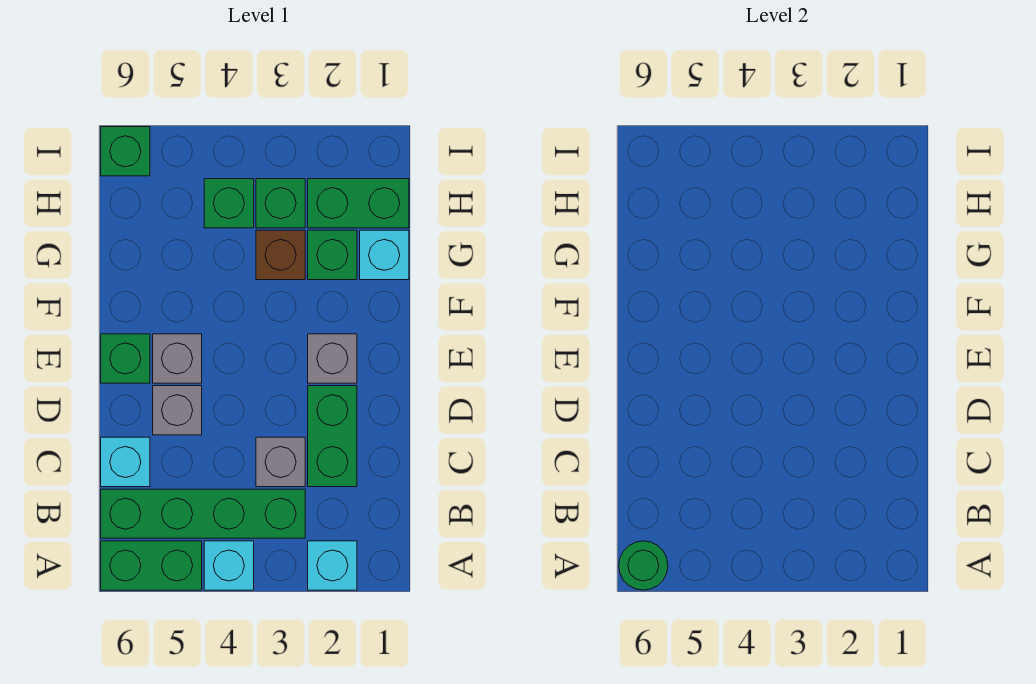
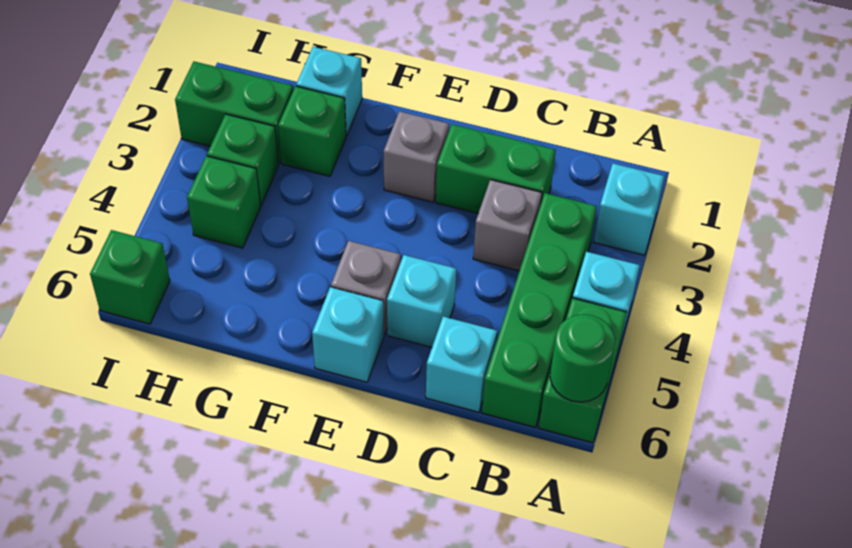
grey brick D5 level 1 -> cyan brick D5 level 1
green brick E6 level 1 -> cyan brick E6 level 1
brown brick G3 level 1 -> none
green brick H1:H2 level 1 -> green brick H2:I2 level 1

